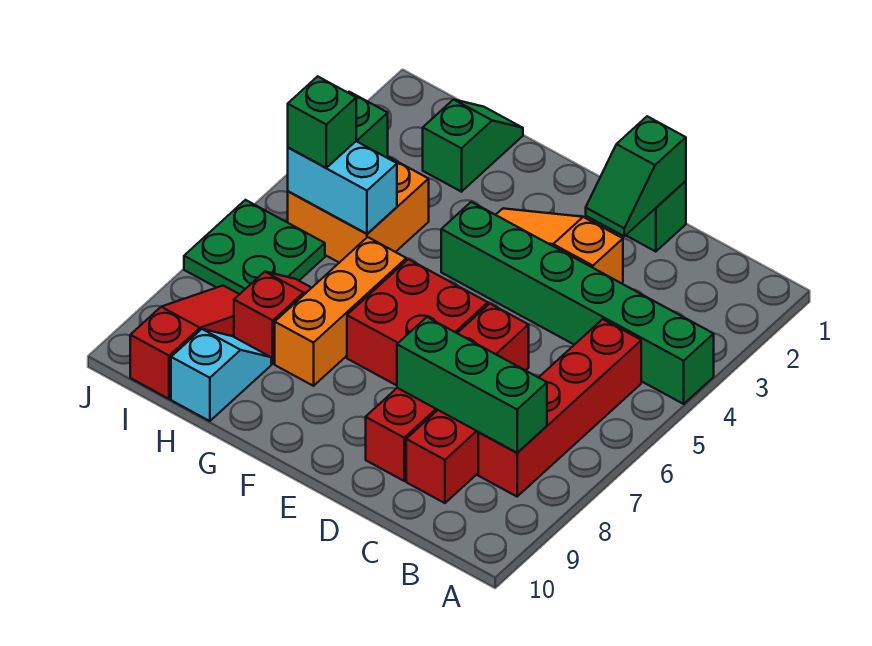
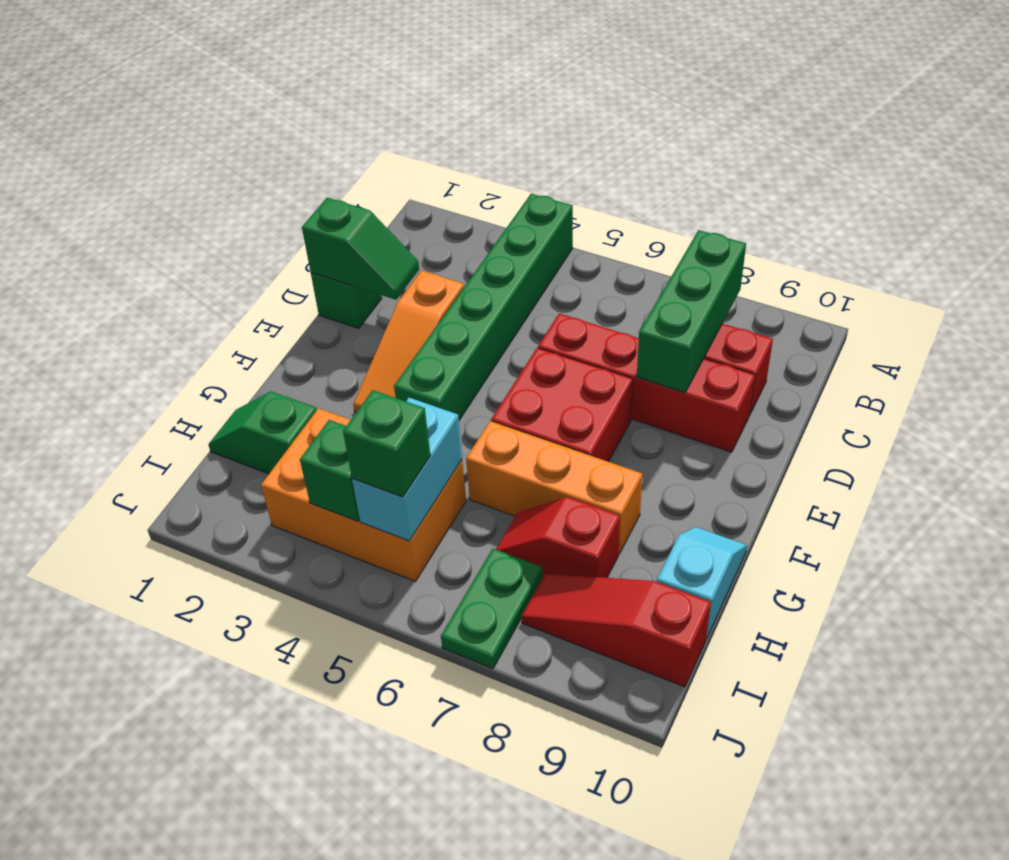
red brick B5:B8 level 1 -> none
orange brick H4:I5 level 1 -> orange brick H3:I5 level 1
cyan slope H9:H10 level 1 top 10 -> cyan slope G10:H10 level 1 top H
green plate I6:J7 level 1 -> green plate I7:J7 level 1

